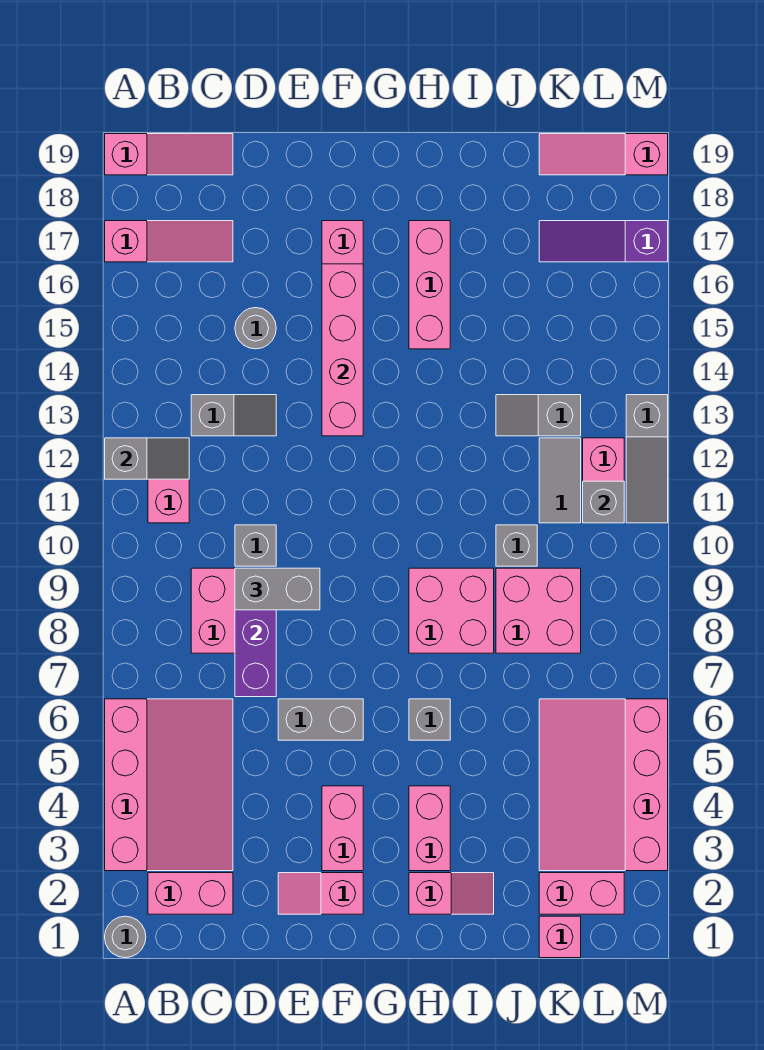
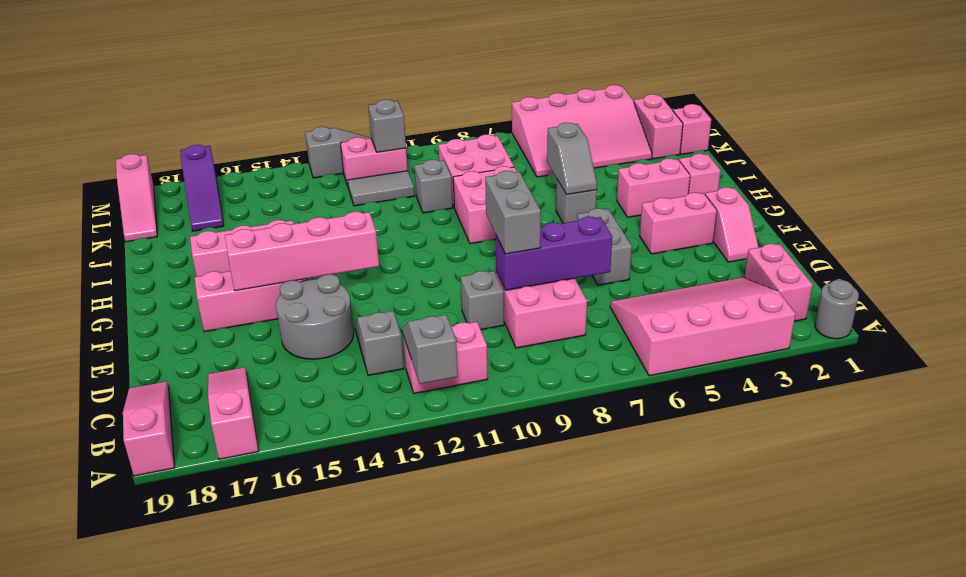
grey round brick D15 level 1 -> grey round brick D14:E15 level 1
grey slope J13:K13 level 1 top K -> grey slope H6:I6 level 2 top I

